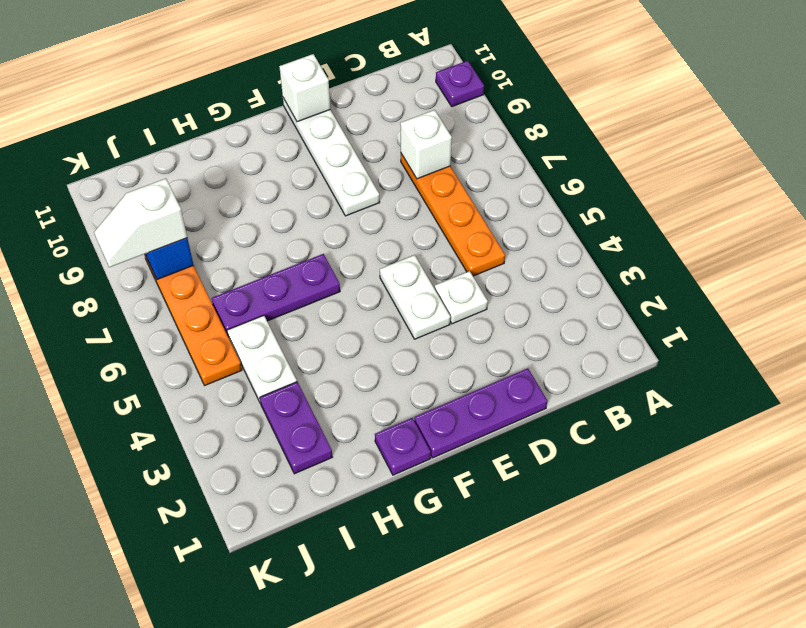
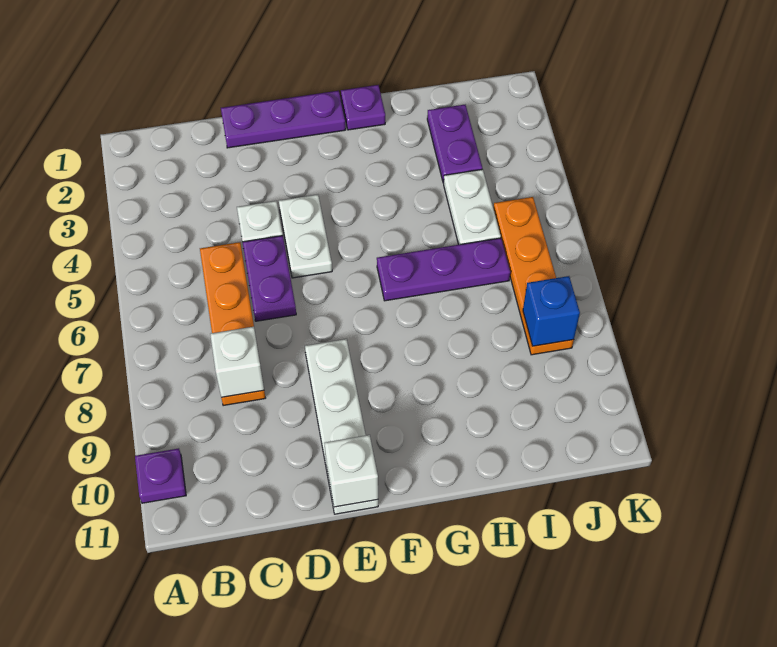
none -> purple plate D5:D6 level 1
white slope J8:K8 level 3 top J -> none

